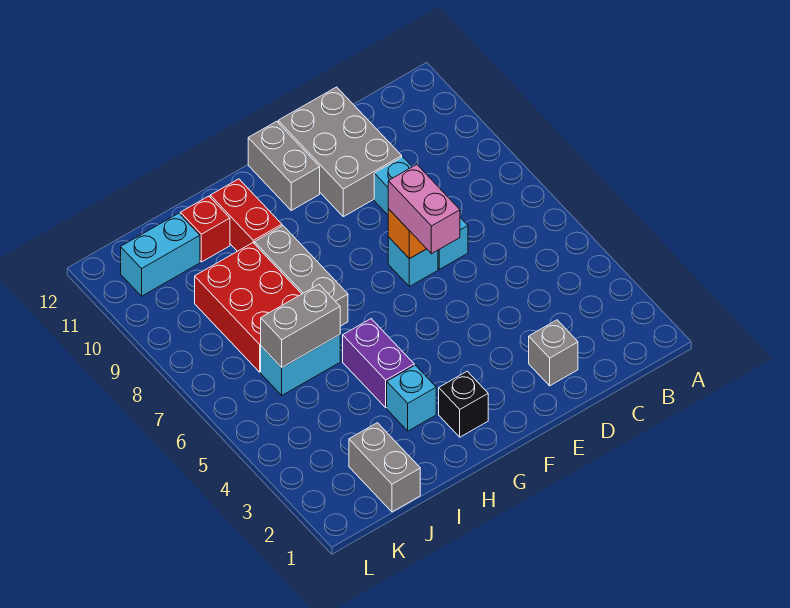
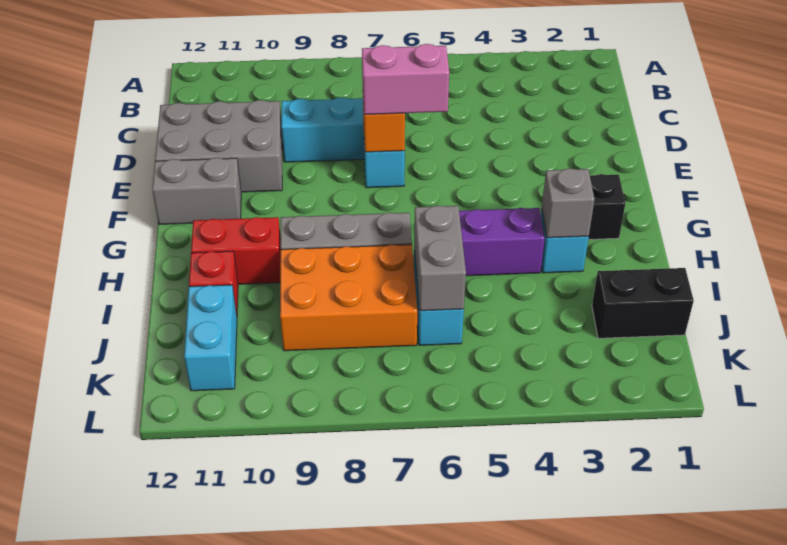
grey brick D2 level 1 -> grey brick H3 level 2
red brick I7:J9 level 1 -> orange brick I7:J9 level 1
grey brick J1:J2 level 1 -> black brick J1:J2 level 1

